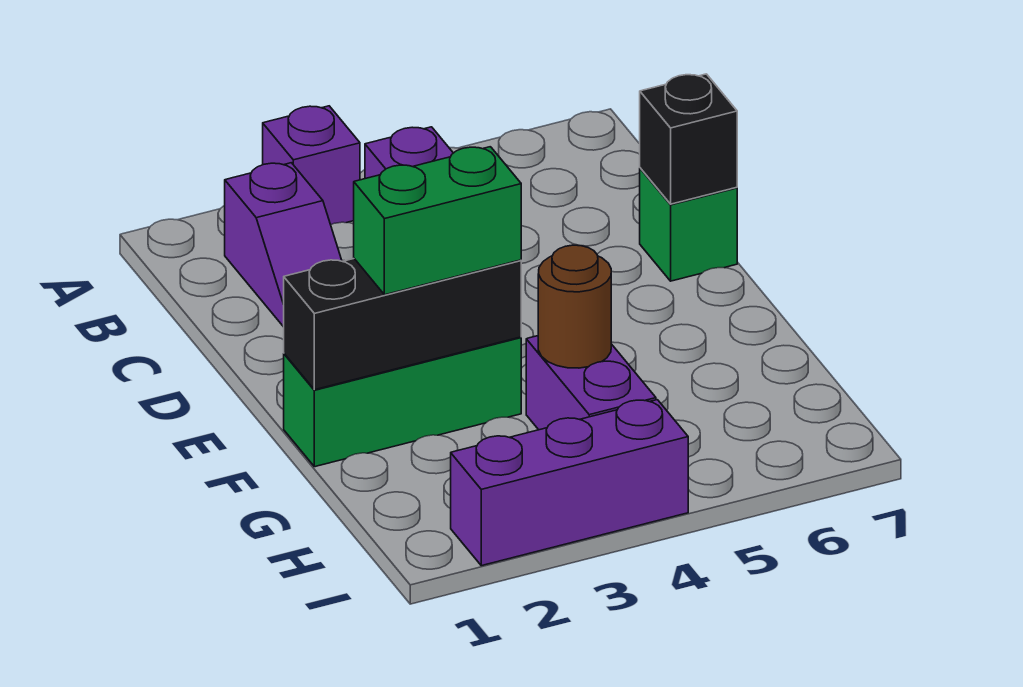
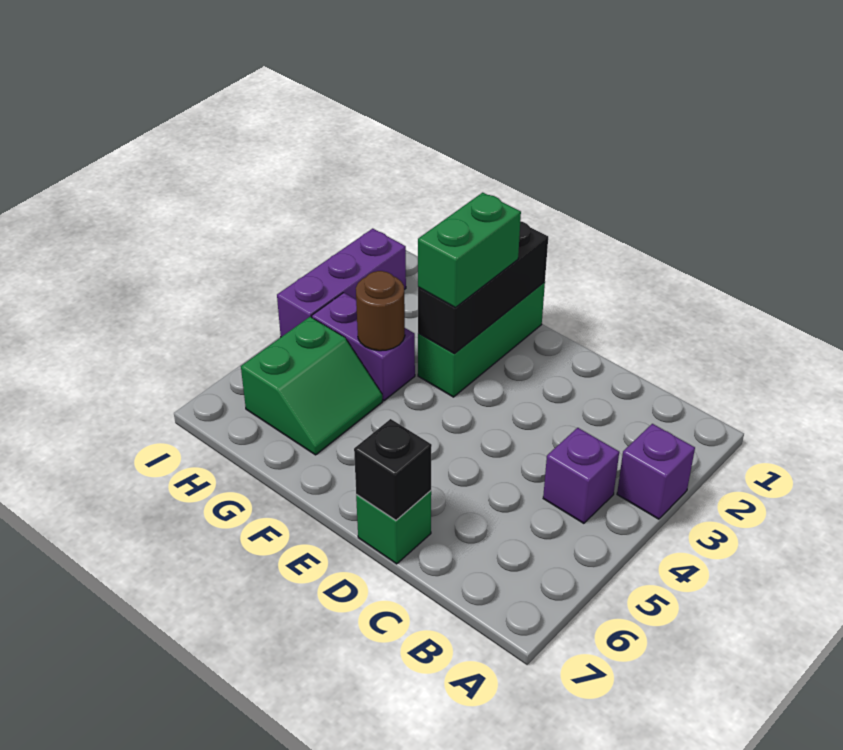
purple slope B2:C2 level 1 top B -> none
none -> green slope G5:H6 level 1 top H

